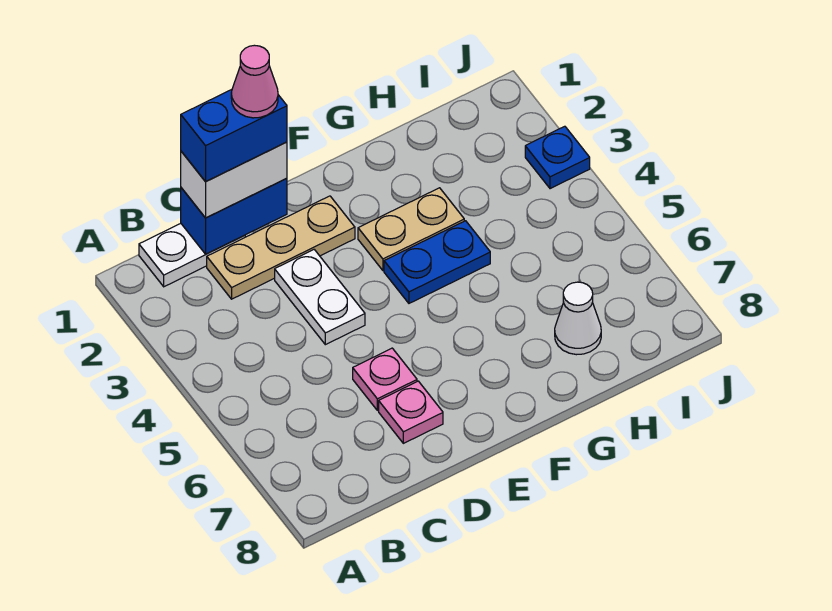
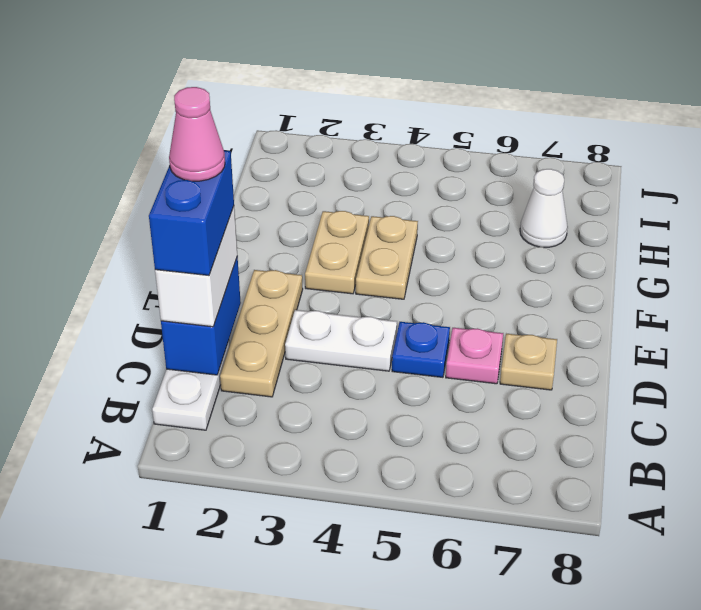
pink plate D7 level 1 -> tan plate D7 level 1
blue plate F4:G4 level 1 -> tan plate F4:G4 level 1
blue plate J3 level 1 -> blue plate D5 level 1

